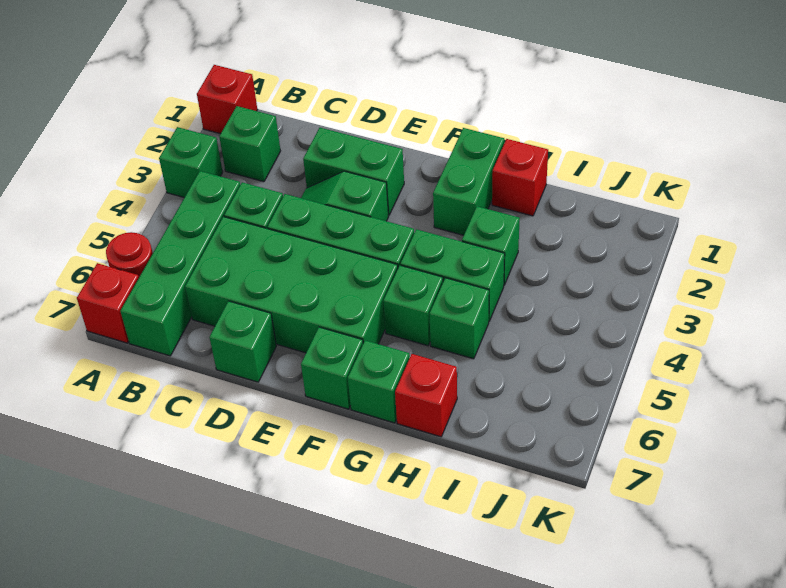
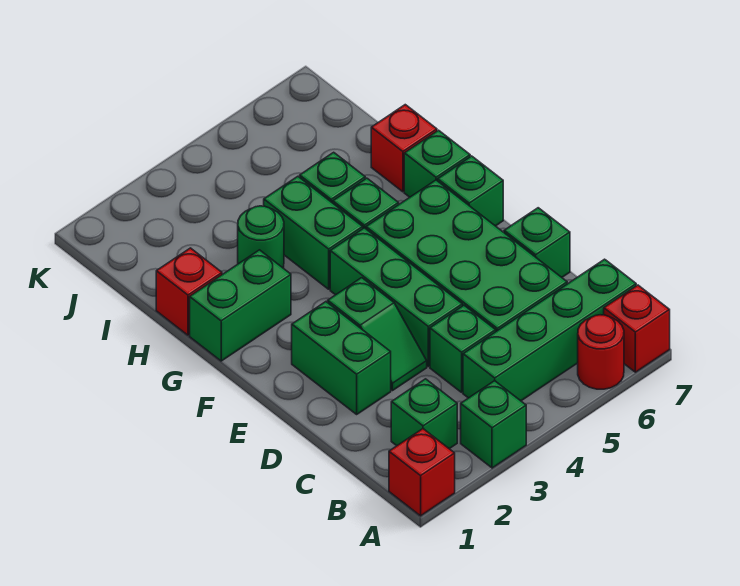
green brick H3 level 1 -> green round brick H3 level 1

